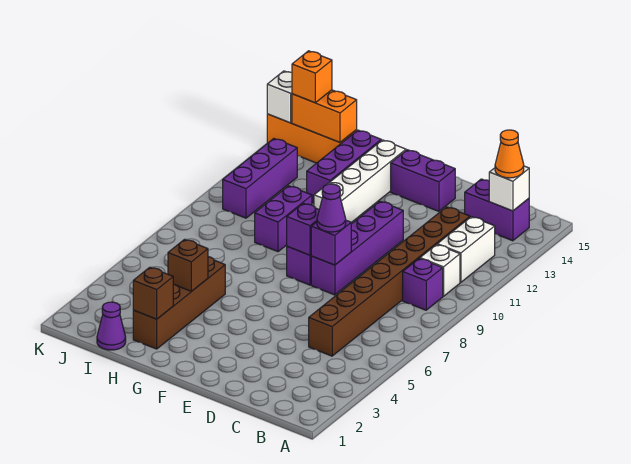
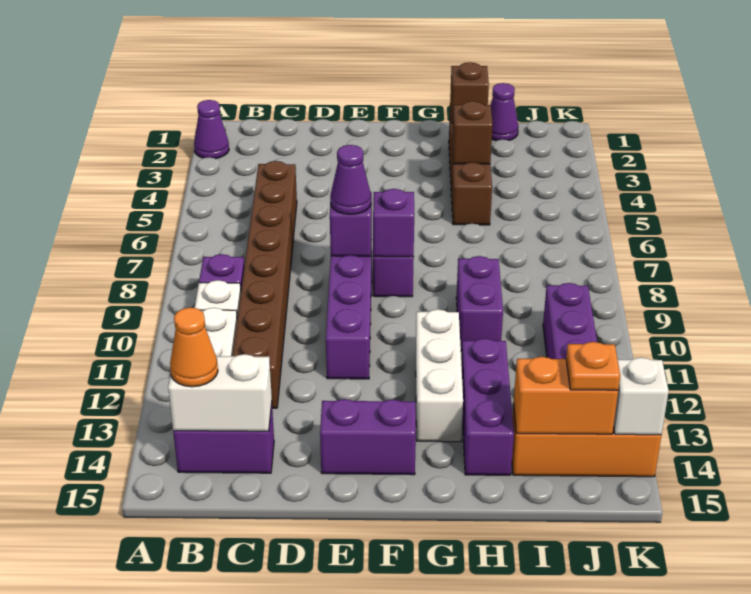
none -> purple cone A2 level 1
white brick B14 level 2 -> white brick B14:C14 level 2
white brick G11:G14 level 1 -> white brick G11:G13 level 1
orange brick J14 level 3 -> orange plate J14 level 3

